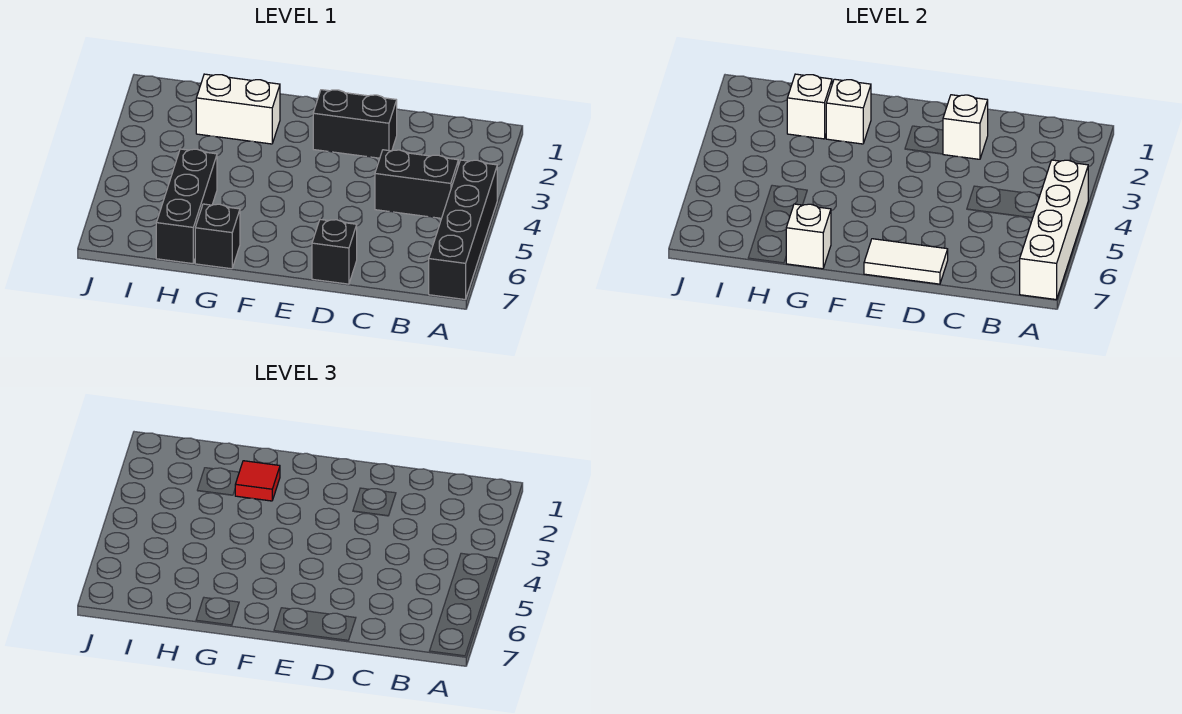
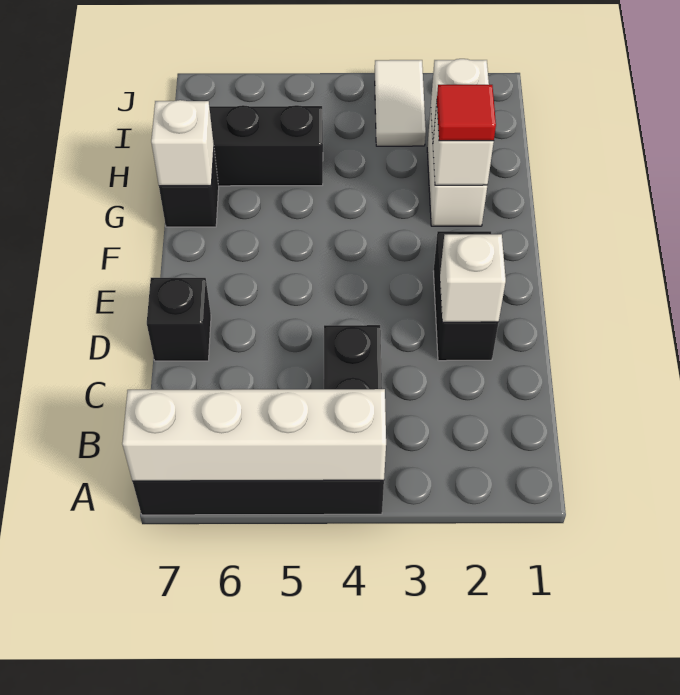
white tile D7:E7 level 2 -> white tile I3:J3 level 1

